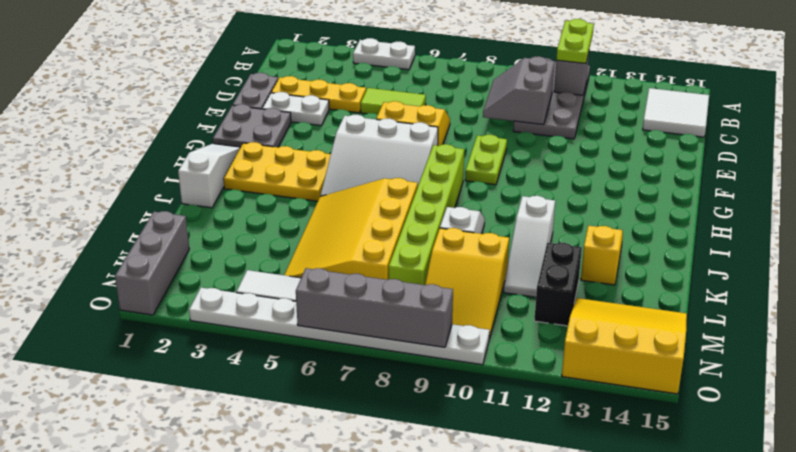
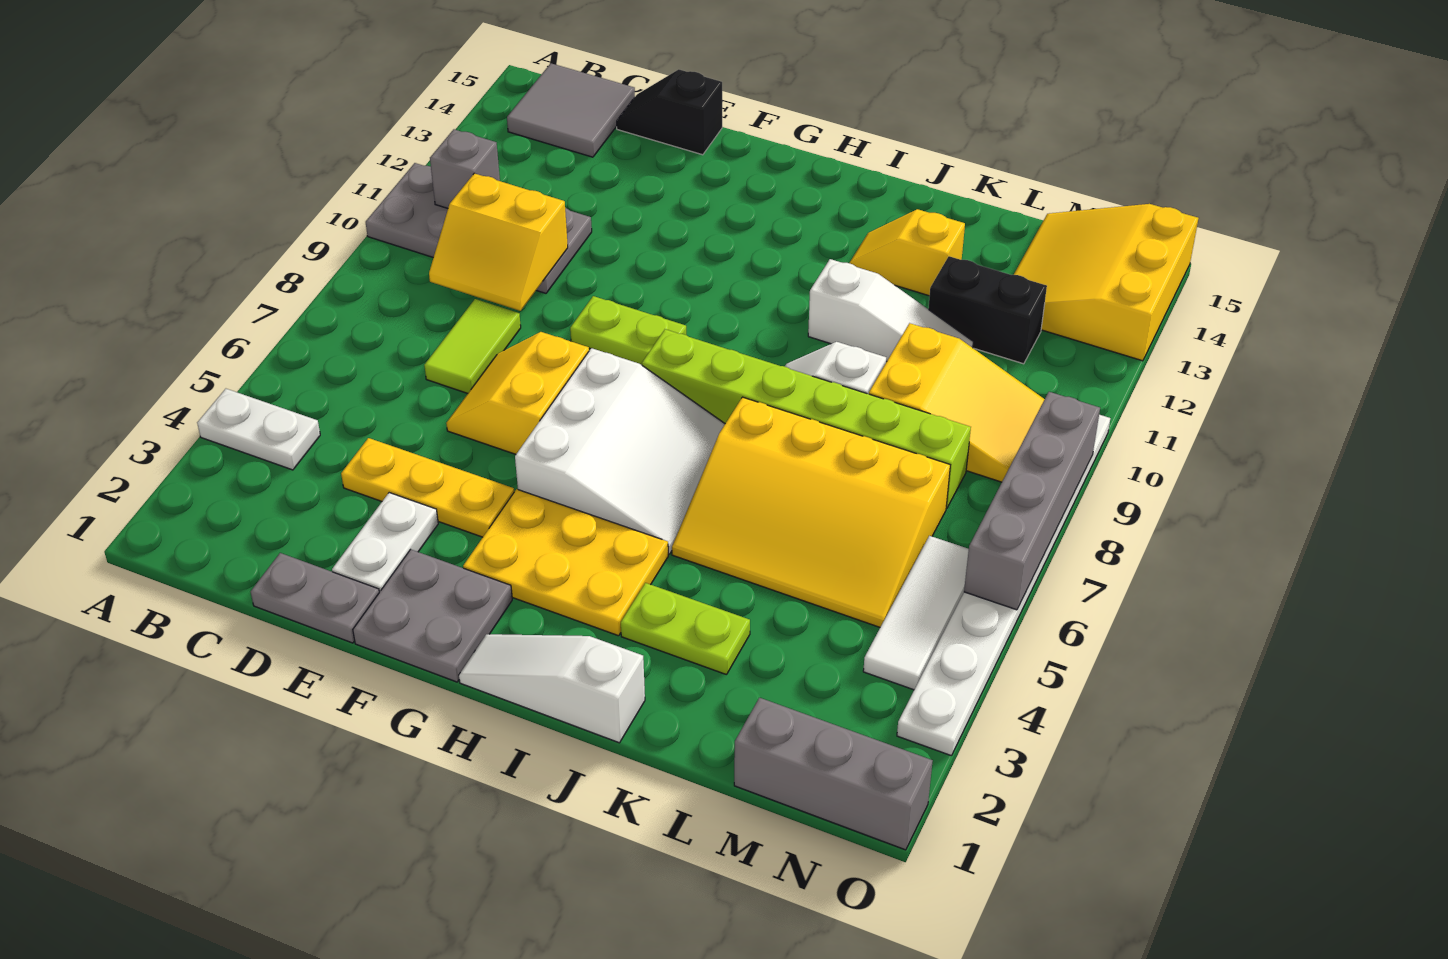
white plate A4:A5 level 1 -> white plate A4:B4 level 1
lime plate A11:B11 level 3 -> lime plate J3:K3 level 1
white tile B14:C15 level 1 -> grey tile B14:C15 level 1
grey slope C9:D10 level 2 top 10 -> yellow slope C9:D10 level 2 top 10
yellow plate D2:D4 level 1 -> yellow plate D4:F4 level 1
lime tile D5:D6 level 1 -> lime tile D7:D8 level 1
none -> black slope D15:E15 level 1 top E
yellow plate H2:I4 level 1 -> yellow plate G3:I4 level 1

